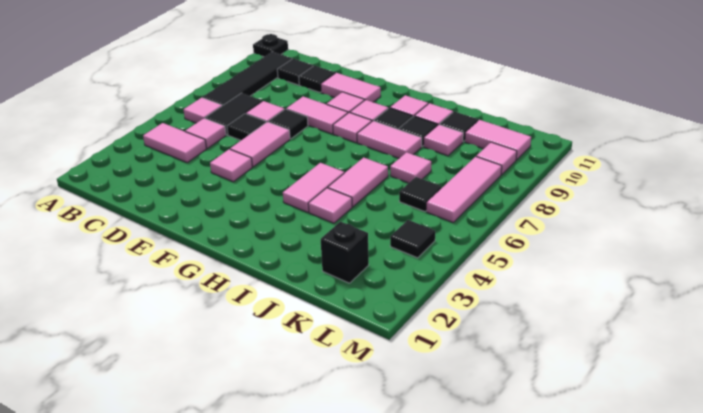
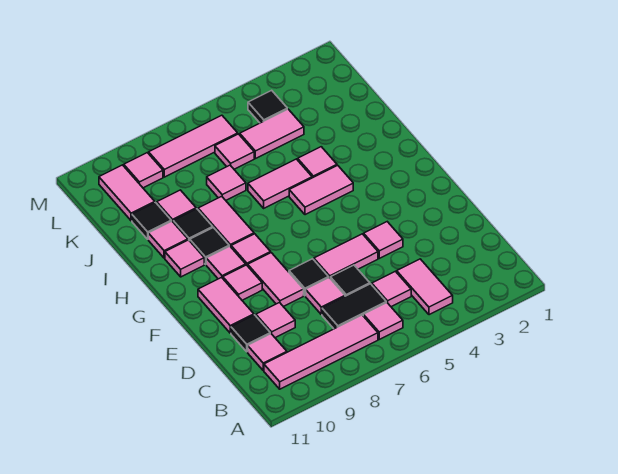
black plate A11 level 1 -> none
black tile B7:B10 level 1 -> pink tile B7:B10 level 1
black tile C10 level 1 -> pink tile C10 level 1
none -> pink tile D9 level 1
black brick K2 level 1 -> none
none -> pink tile K4:K5 level 1
black tile K6 level 1 -> pink tile K6 level 1

